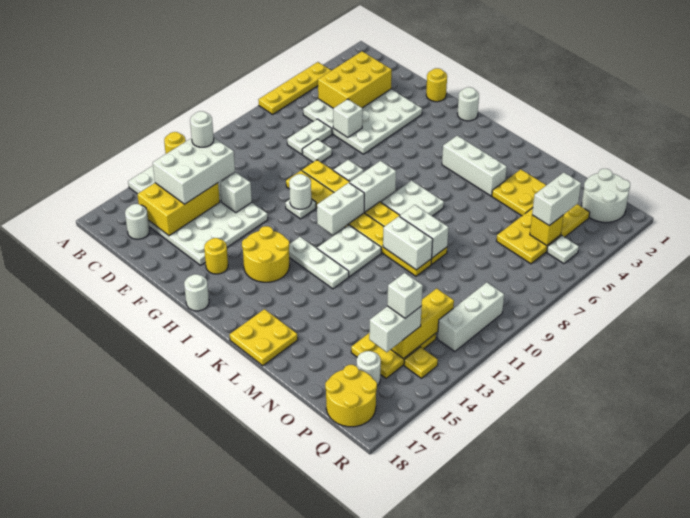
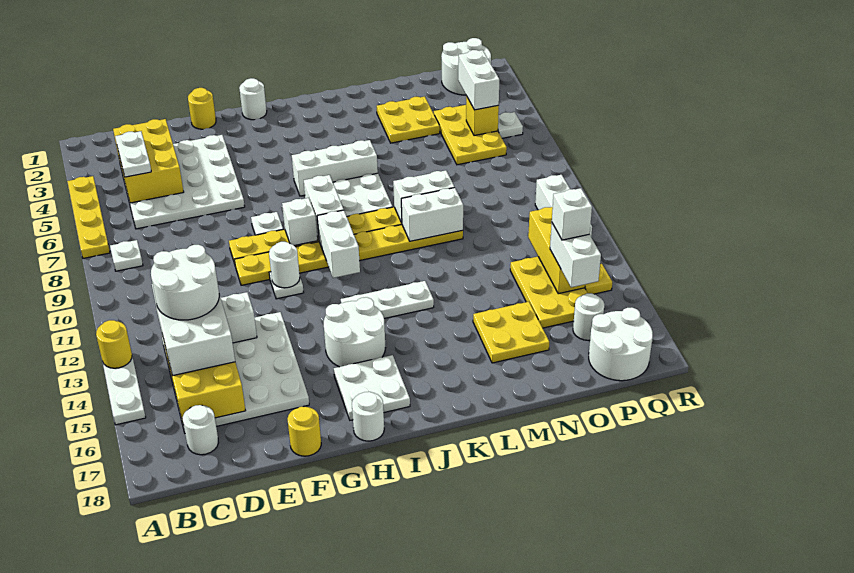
white round brick C13 level 4 -> white round brick C13:D14 level 4
white plate D7:D8 level 1 -> white plate C4:C5 level 3
white brick E6 level 2 -> white brick H9 level 2
white plate E8 level 1 -> white plate B8 level 1
yellow round brick G16 level 1 -> yellow round brick F18 level 1
yellow round brick H14:I15 level 1 -> white round brick H14:I15 level 1
white brick J4:L4 level 1 -> white brick I6:K6 level 1
white plate J11:K12 level 1 -> white plate H16:I17 level 1
yellow plate K17:L18 level 1 -> yellow plate M15:N16 level 1
yellow plate O3:P6 level 1 -> yellow plate O4:P6 level 1
yellow round brick P17:Q18 level 1 -> white round brick P17:Q18 level 1

